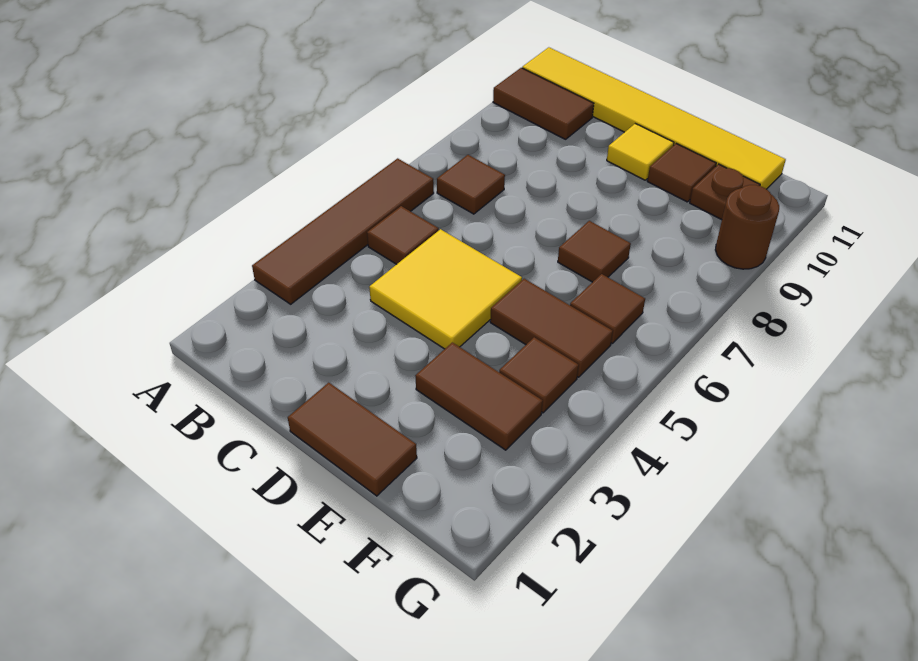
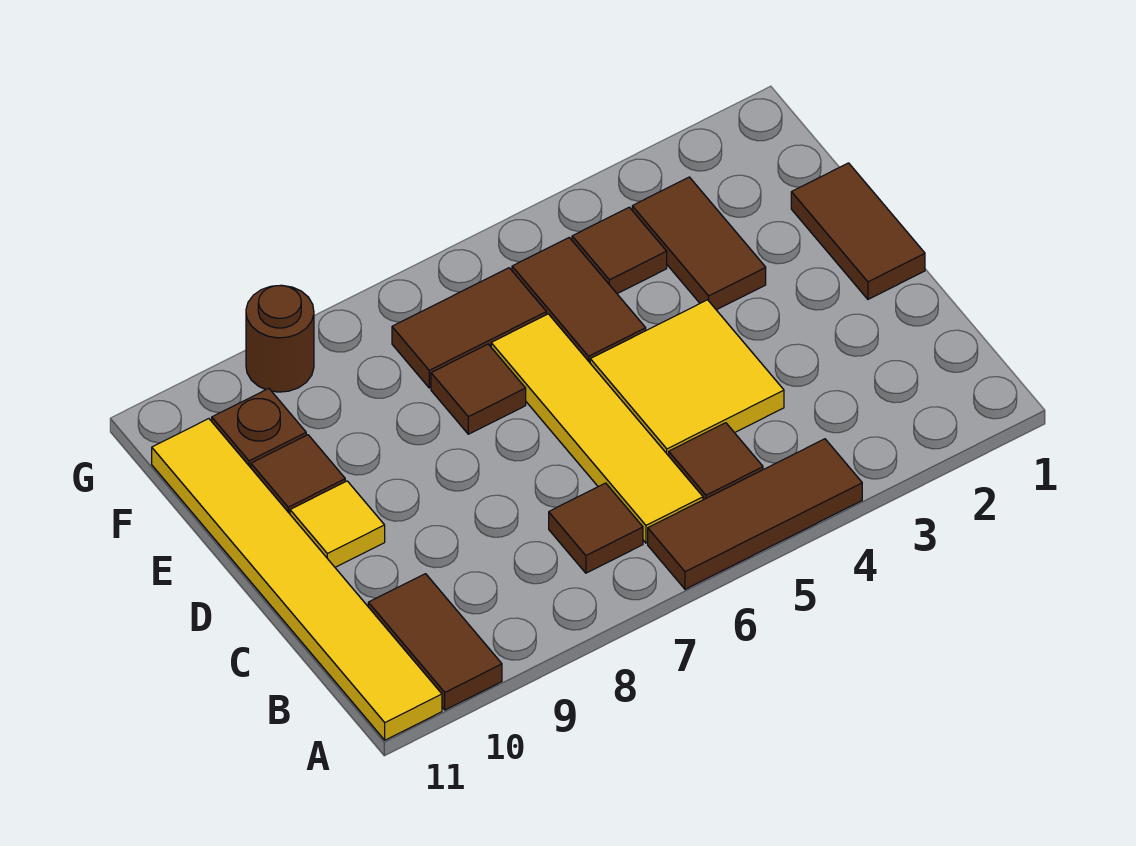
brown tile A3:A6 level 1 -> brown tile A4:A6 level 1
none -> yellow tile B6:E6 level 1
brown tile F6 level 1 -> brown tile F6:F7 level 1

